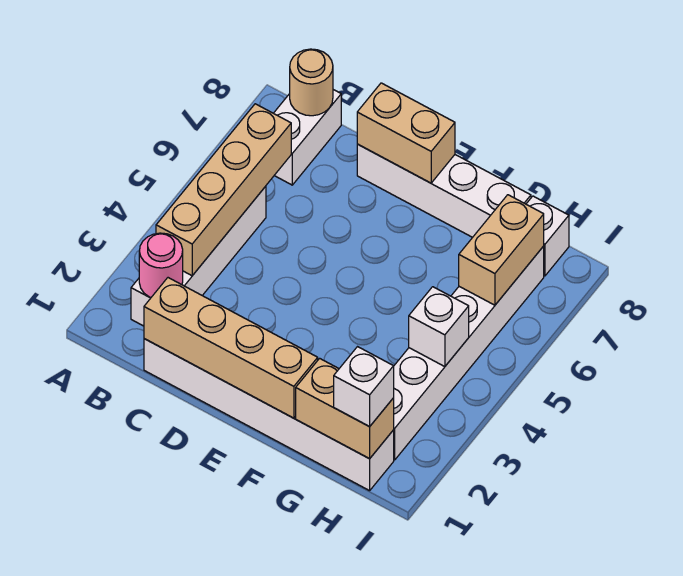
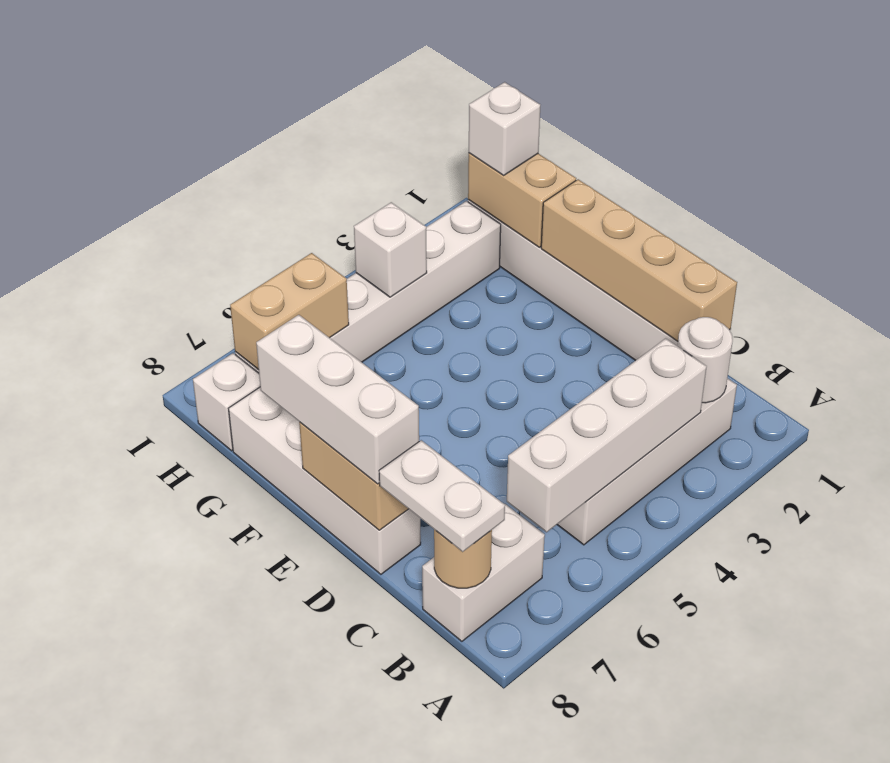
pink round brick B2 level 2 -> white round brick B2 level 2
tan brick B3:B6 level 2 -> white brick B3:B6 level 2
none -> white plate B8:C8 level 3
none -> white brick D8:F8 level 3

